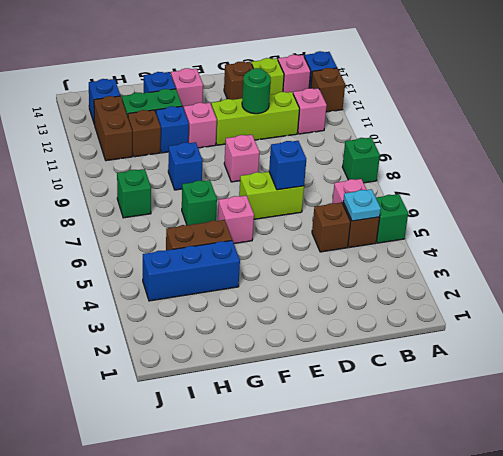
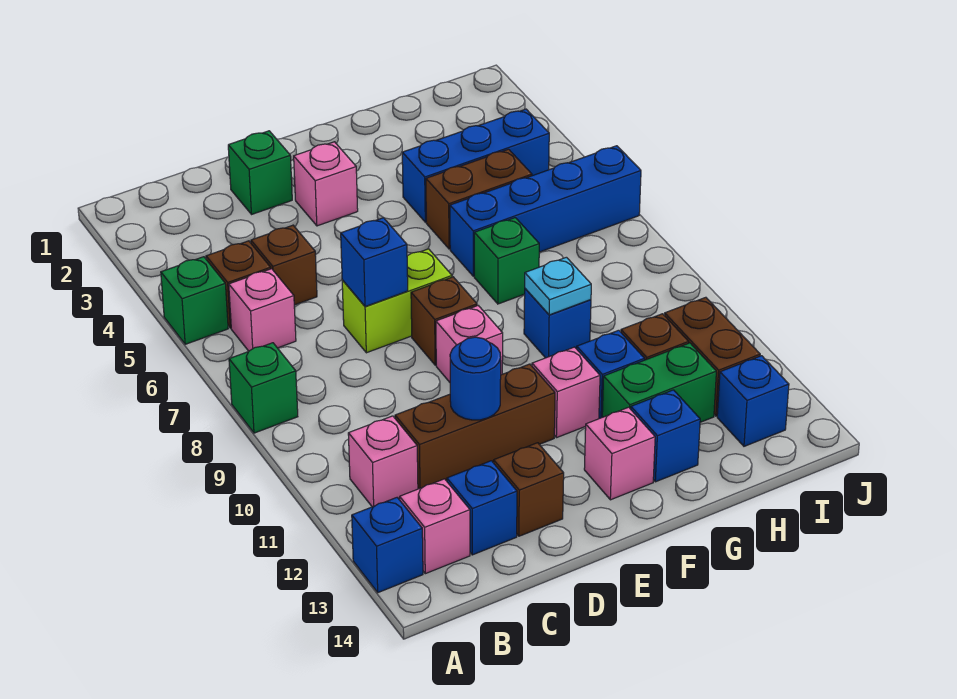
brown brick A12 level 1 -> brown brick E8 level 1
cyan plate B5 level 2 -> cyan plate G9 level 2
lime brick C11:E11 level 1 -> brown brick C11:E11 level 1
lime brick C13 level 1 -> blue brick C13 level 1
green round brick D11 level 2 -> blue round brick D11 level 2
pink brick F6 level 1 -> pink brick E3 level 1
none -> blue brick G6:J6 level 1
green brick I8 level 1 -> green brick D2 level 1

